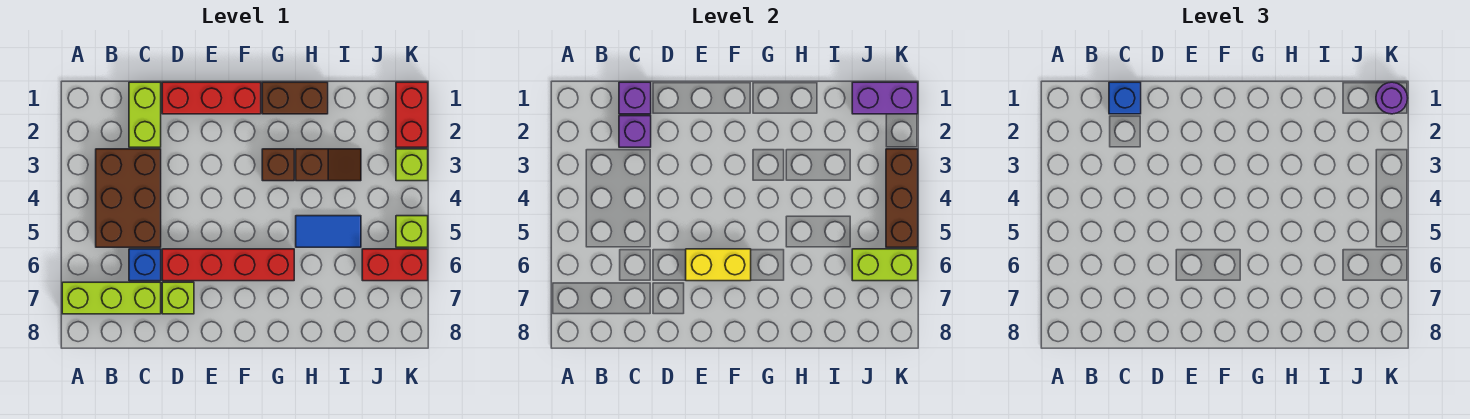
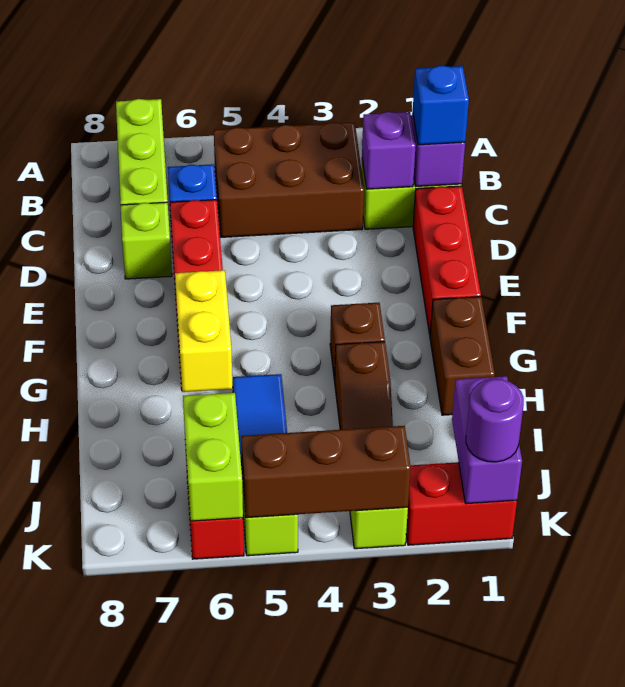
yellow brick E6:F6 level 2 -> yellow brick G6:H6 level 2

